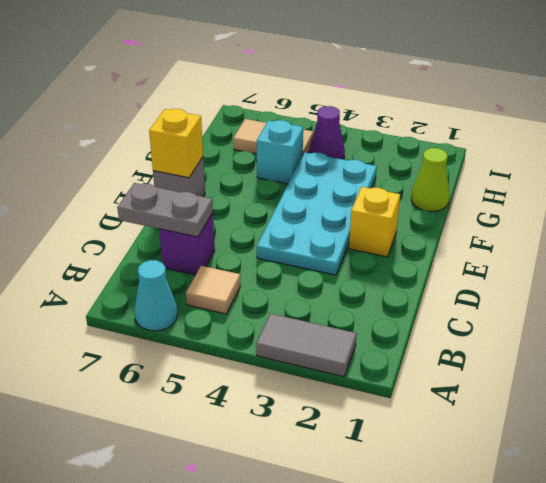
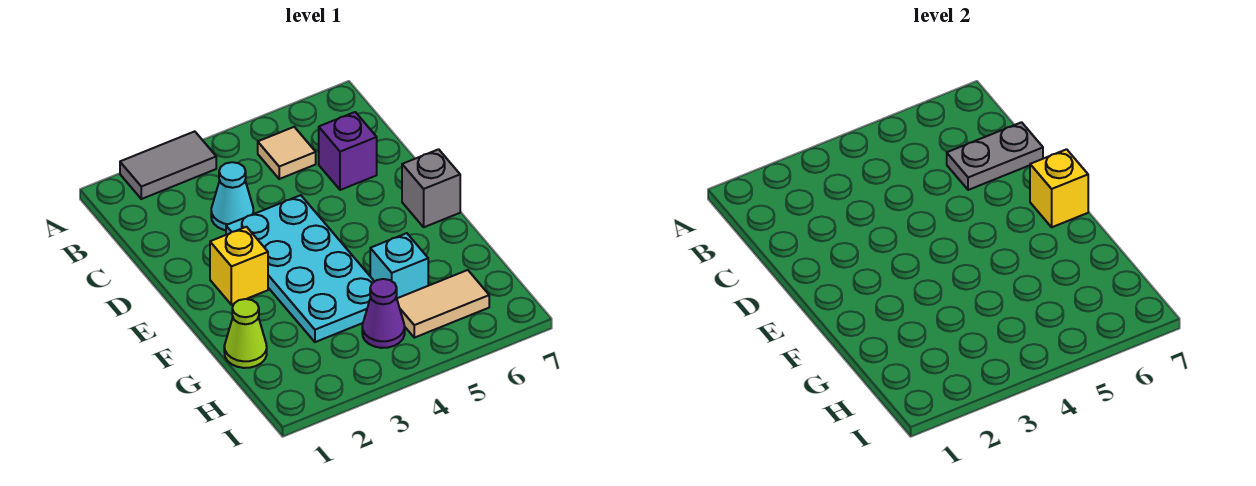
cyan cone A6 level 1 -> cyan cone C3 level 1

